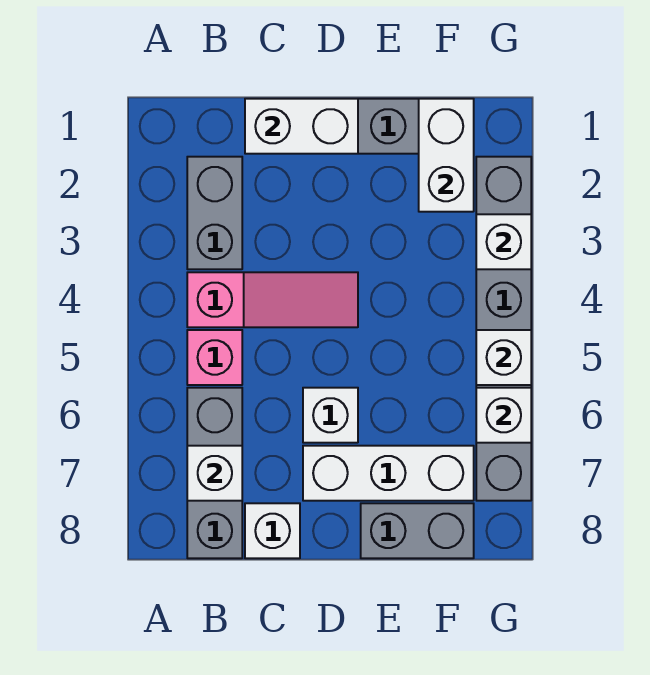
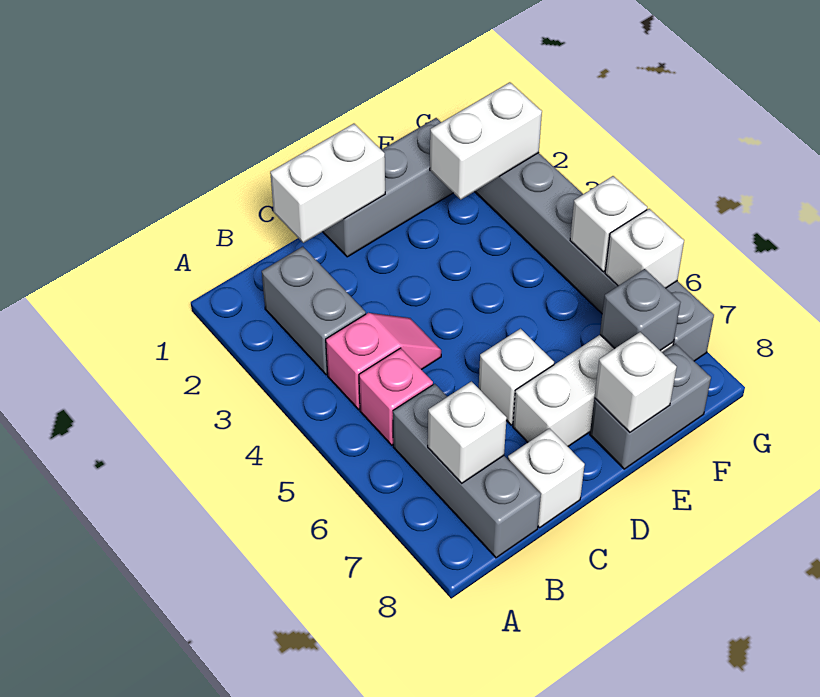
pink slope B4:D4 level 1 top B -> pink slope B4:C4 level 1 top B
white brick F1:F2 level 2 -> white brick F2:G2 level 2
none -> grey brick F7 level 2
white brick G3 level 2 -> white brick E8 level 2

